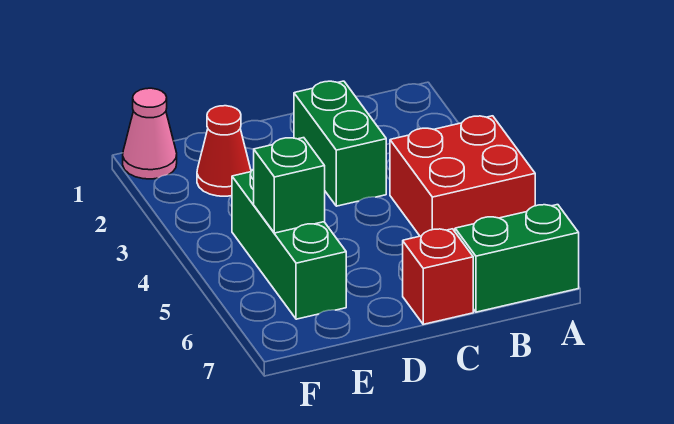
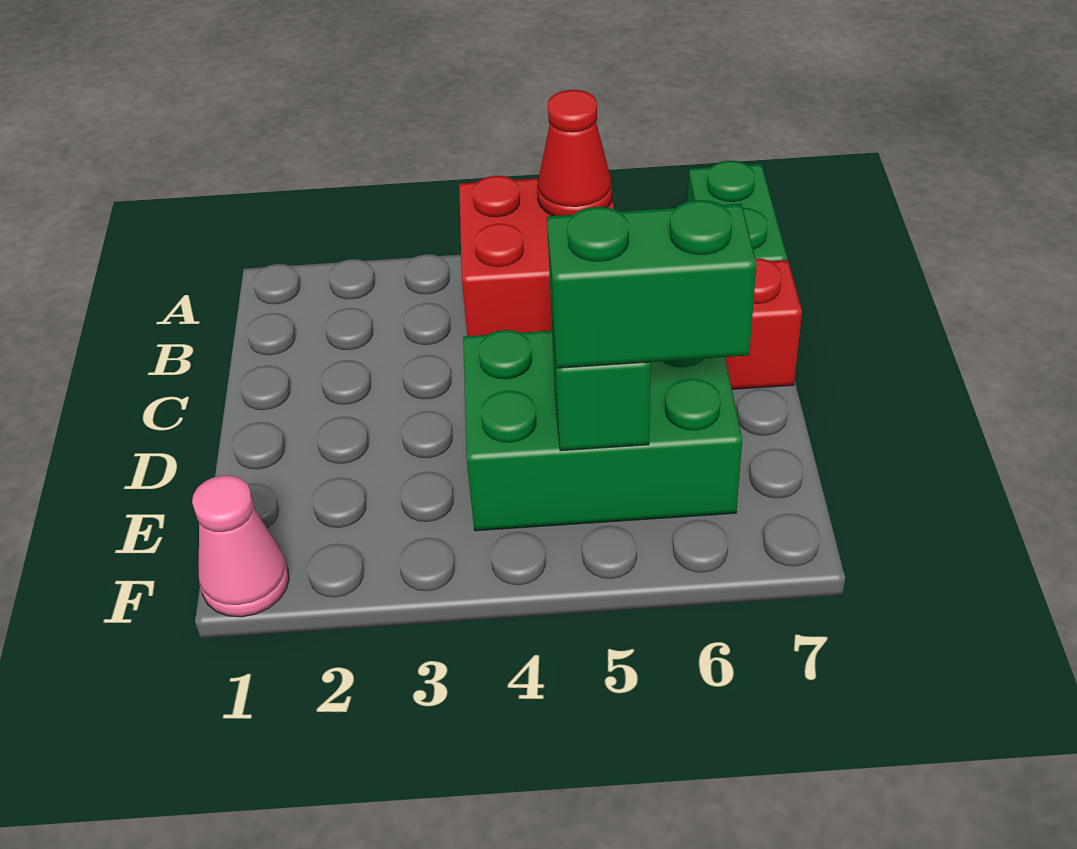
green brick C2:C3 level 1 -> green brick E5:E6 level 3
red cone E2 level 1 -> red cone A5 level 2
green brick E4:E6 level 1 -> green brick D4:E6 level 1

